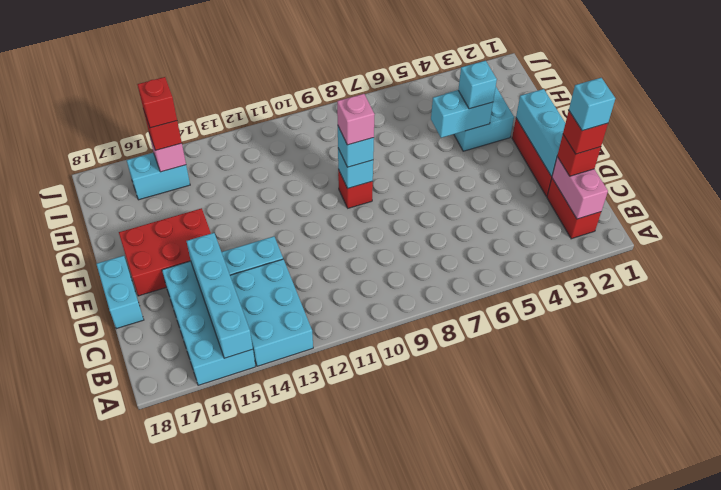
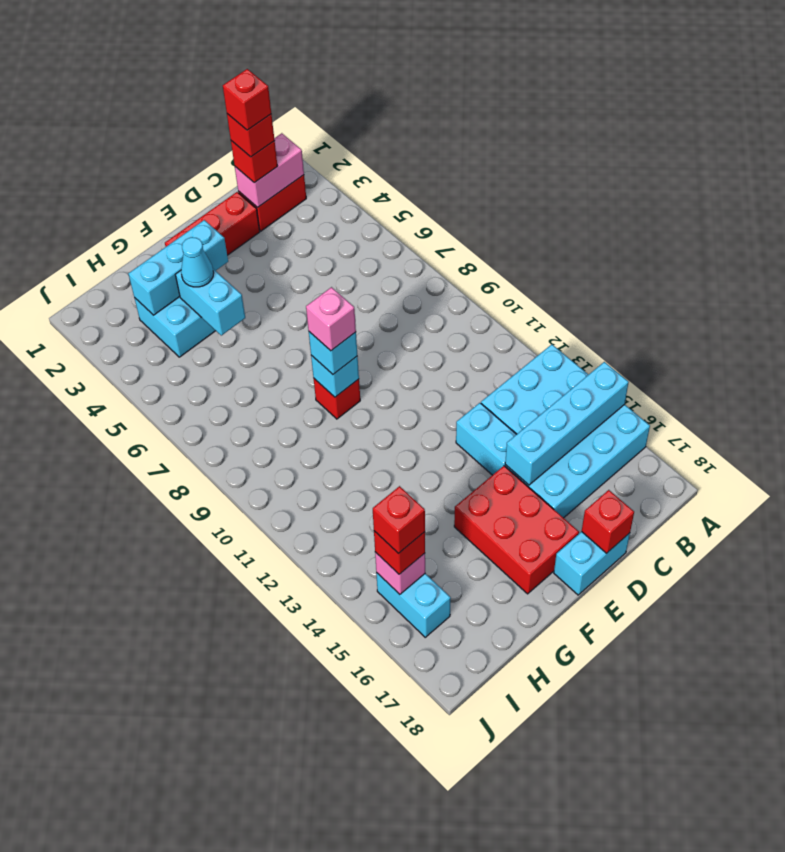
cyan brick C2 level 5 -> red brick C2 level 5
cyan brick D2:F2 level 2 -> cyan brick F3:H3 level 2
none -> red brick D18 level 2
cyan brick G4 level 3 -> cyan cone G4 level 3

